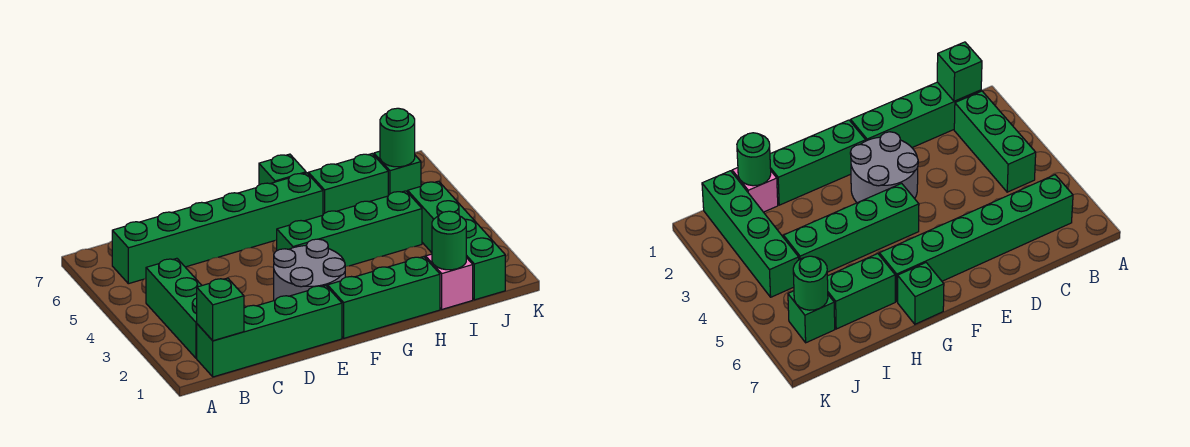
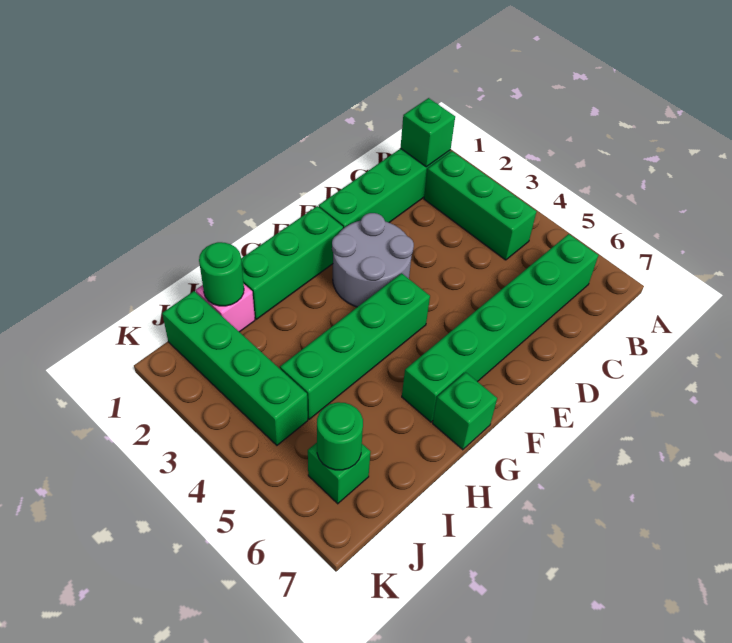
green brick H6:I6 level 1 -> none

